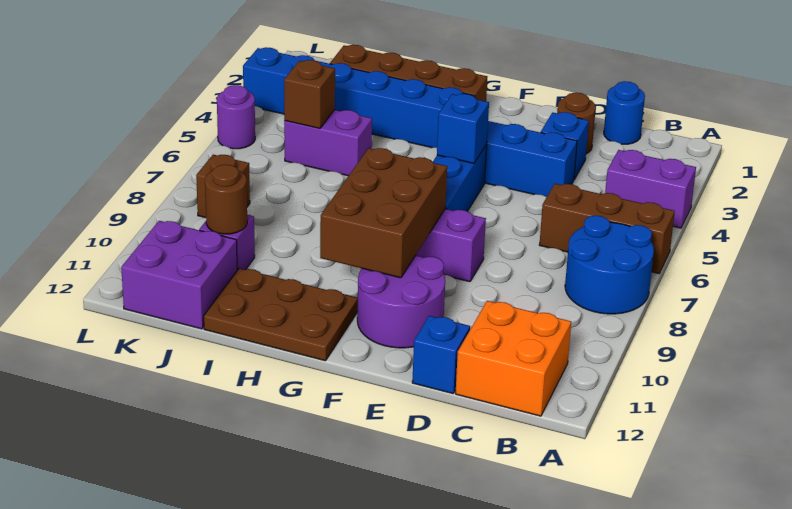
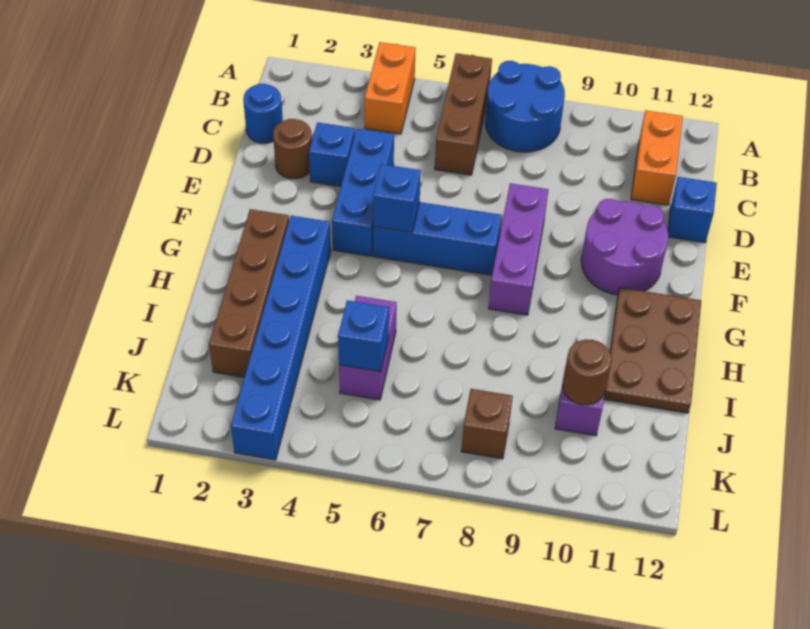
purple brick A4:B4 level 1 -> orange brick A4:B4 level 1
orange brick B11:C12 level 1 -> orange brick B11:C11 level 1
brown brick F8:G10 level 2 -> none
brown brick J5 level 2 -> blue brick J5 level 2
purple brick J11:K12 level 1 -> none
purple round brick L5 level 1 -> none

